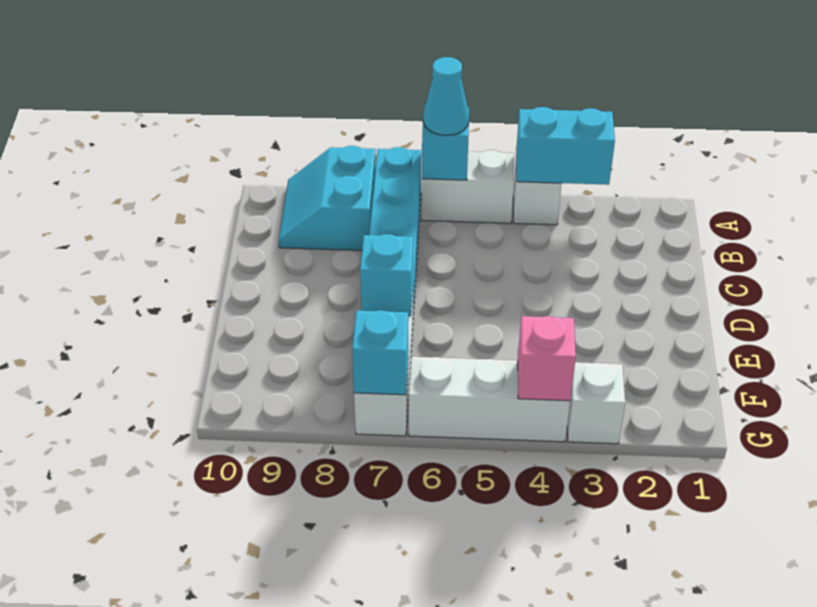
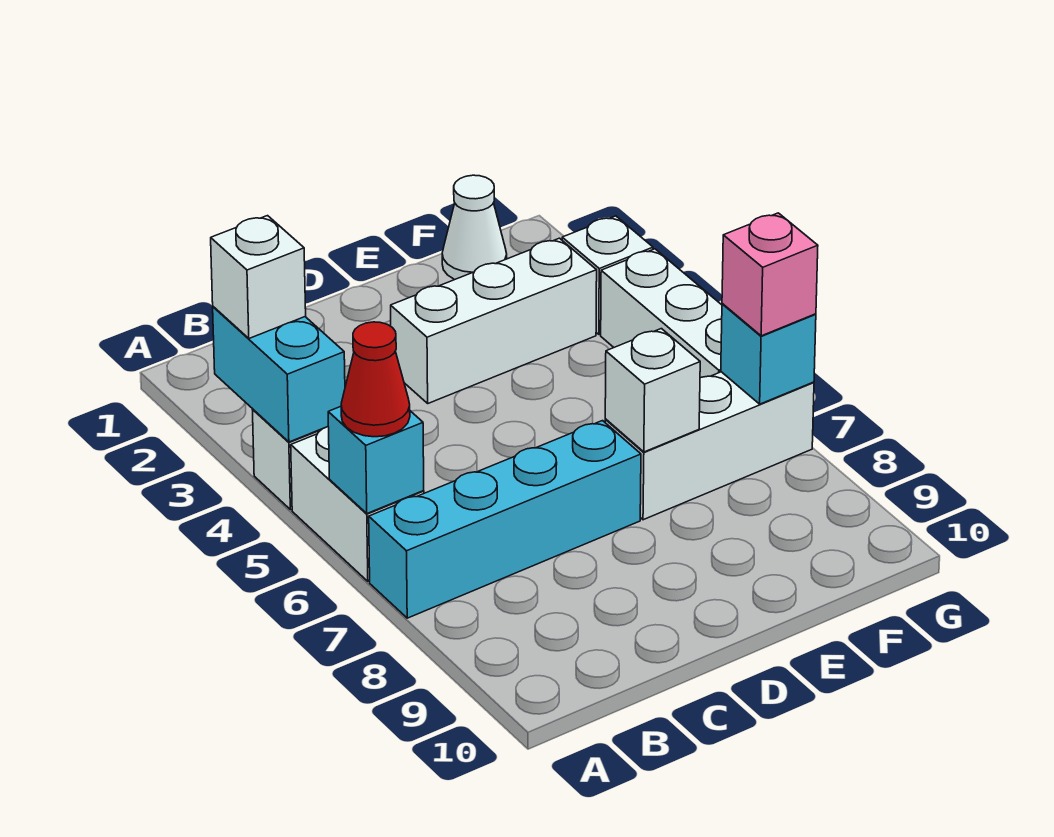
none -> white brick A3 level 3
cyan cone A6 level 3 -> red cone A6 level 3
cyan slope A8:B9 level 1 top 8 -> none
none -> white brick D3:F3 level 1
cyan brick E7 level 2 -> white brick E7 level 2
none -> white cone F1 level 1
pink brick G4 level 2 -> pink brick G7 level 3

